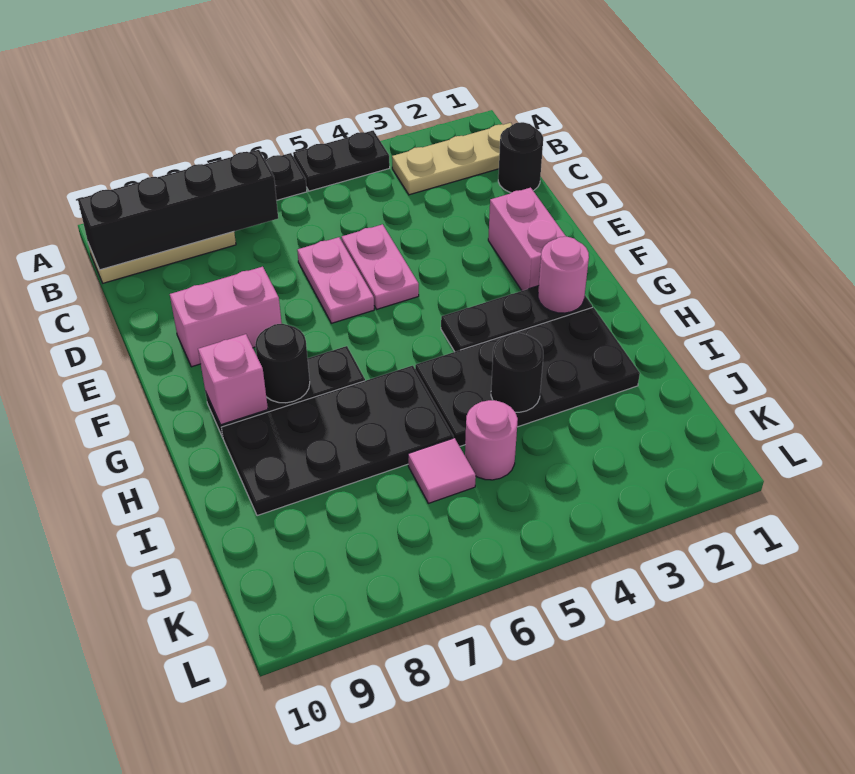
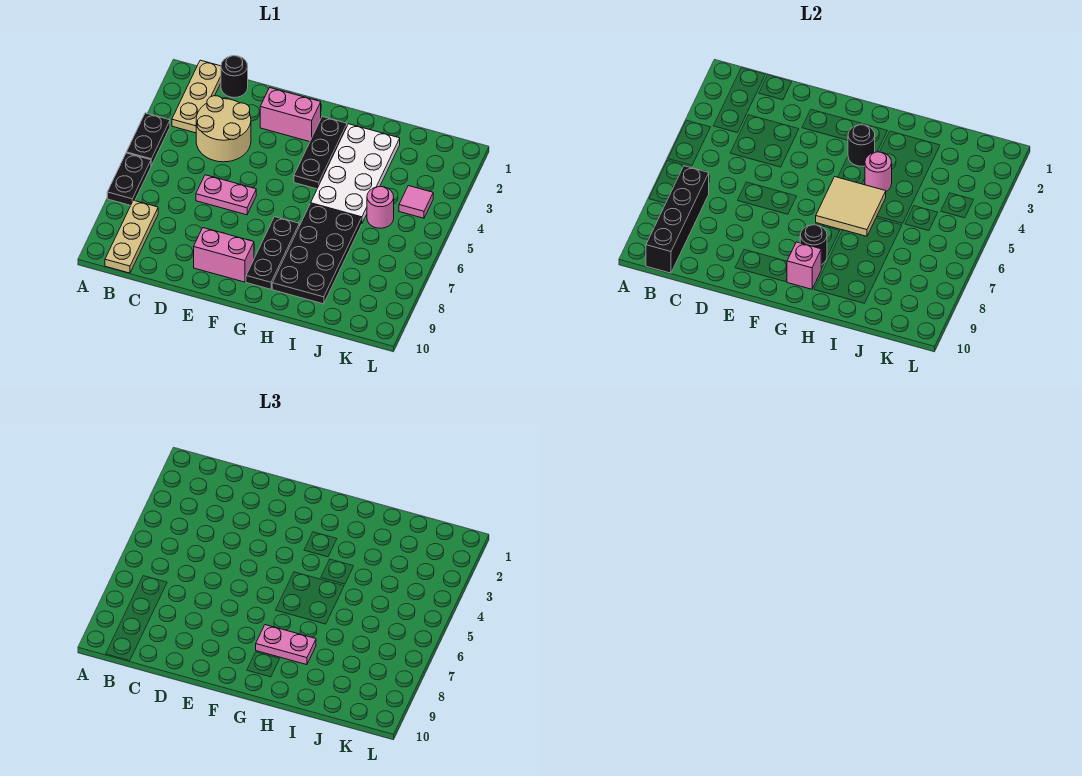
none -> tan round brick C3:D4 level 1
pink plate D5:E5 level 1 -> pink plate G8:H8 level 3
pink brick E8:E9 level 1 -> pink brick E9:F9 level 1
pink round brick G2 level 2 -> pink round brick H4 level 2
none -> tan tile G5:H6 level 2
black plate H2:I5 level 1 -> white plate H2:I5 level 1
black round brick I4 level 2 -> black round brick G3 level 2
pink tile J6 level 1 -> pink tile K4 level 1

